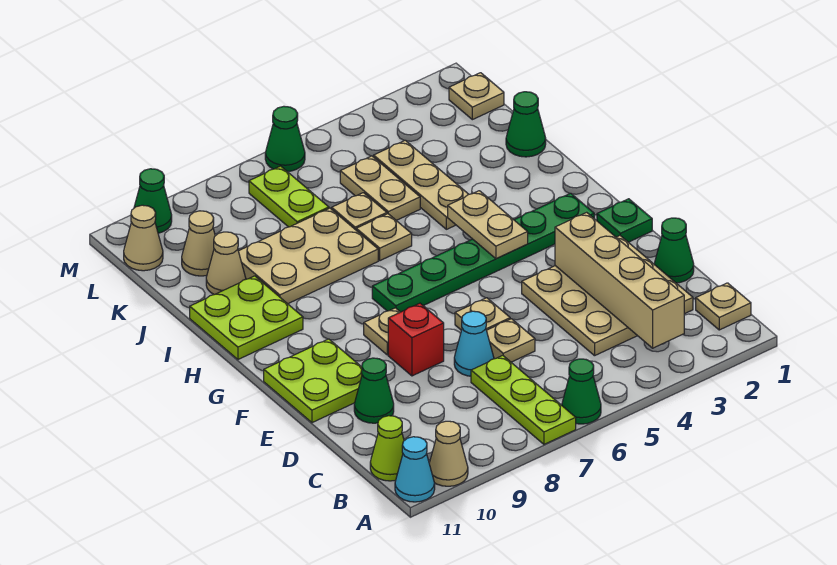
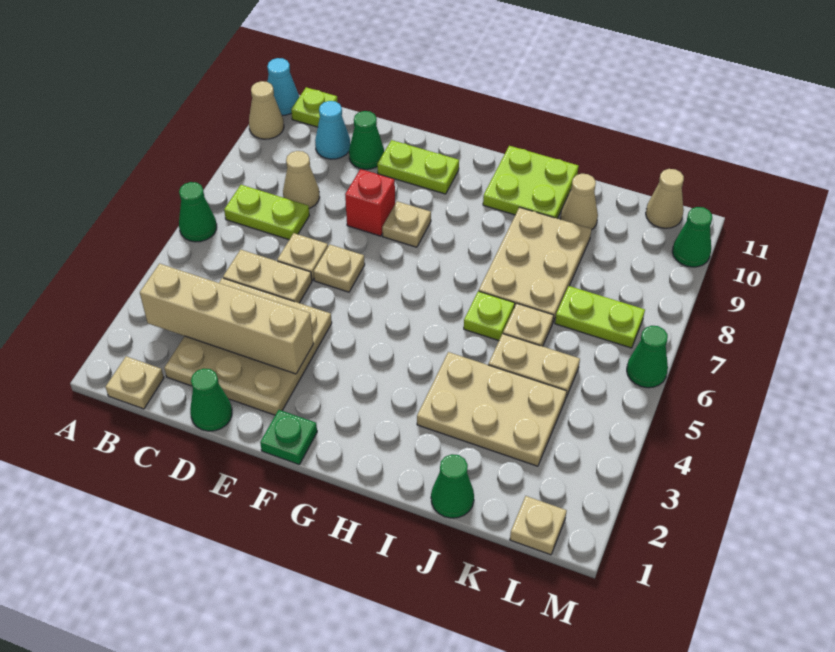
lime plate A7:C7 level 1 -> lime plate B7:C7 level 1
lime cone B11 level 1 -> lime plate B11 level 1
cyan cone D7 level 1 -> cyan cone C10 level 1
lime plate E10:F11 level 1 -> lime plate E10:F10 level 1
green plate G2:G7 level 1 -> none
tan plate G4:H4 level 2 -> tan plate C5:D5 level 1
tan plate I4:K4 level 1 -> tan plate I3:K4 level 1
tan plate I6 level 1 -> lime plate I6 level 1
tan cone K10 level 1 -> tan cone C8 level 1

